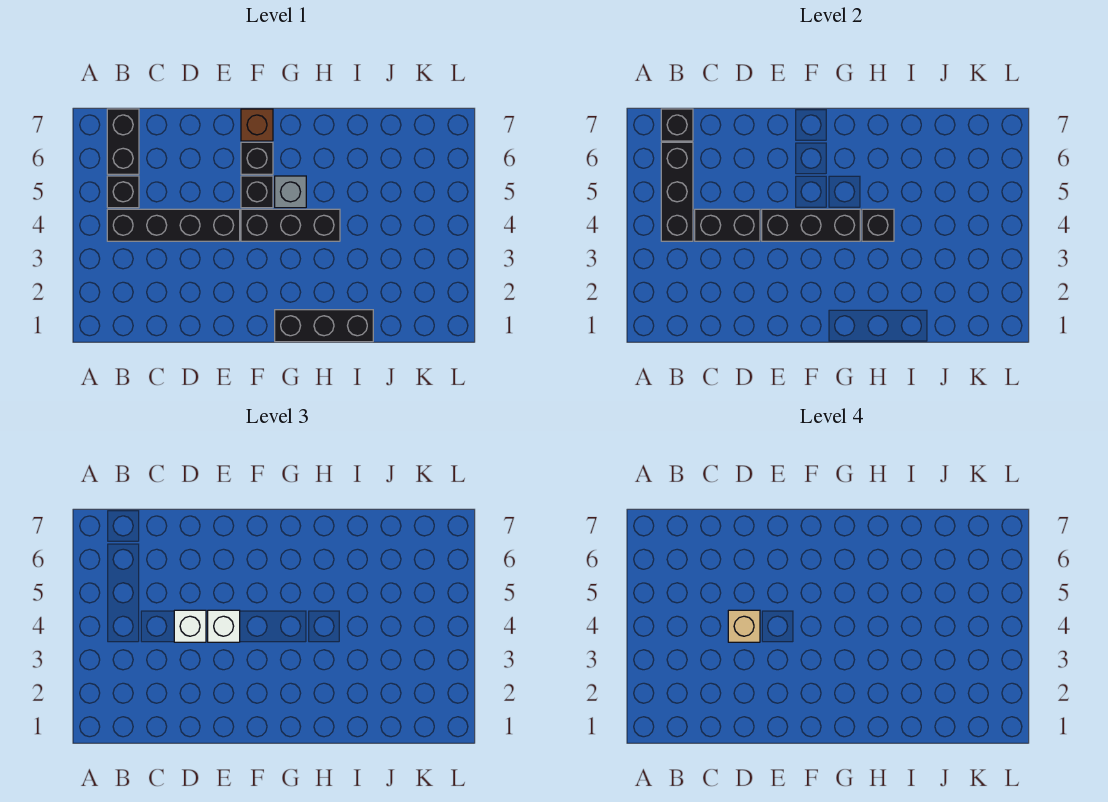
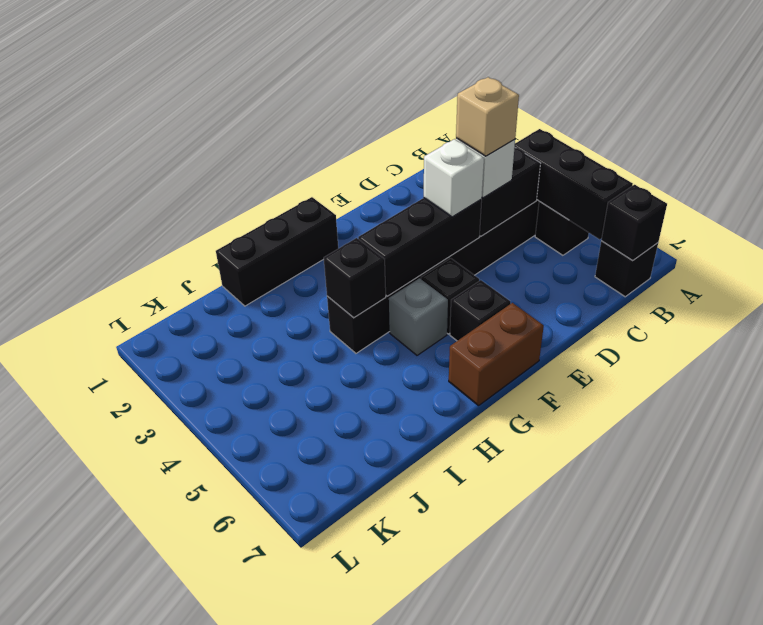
black brick B6:B7 level 1 -> black brick B7 level 1
brown brick F7 level 1 -> brown brick F7:G7 level 1

